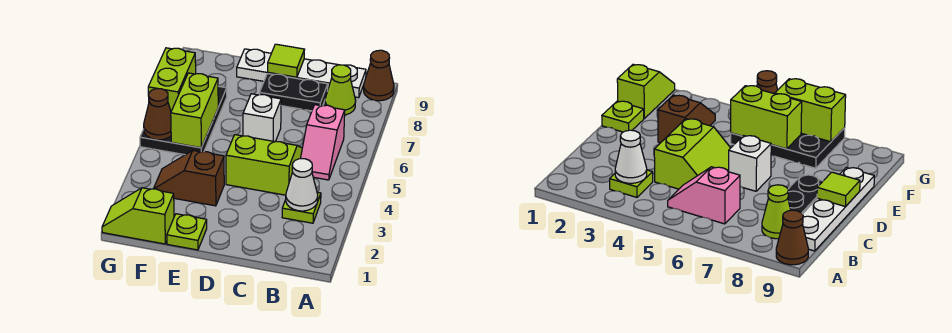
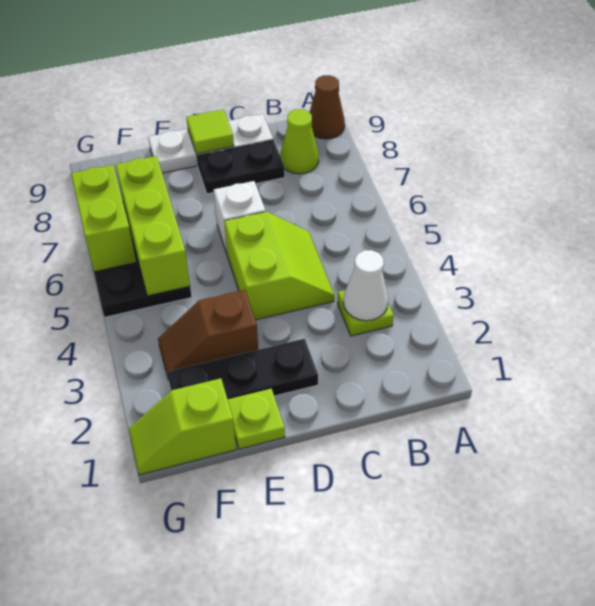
pink slope B5:B6 level 1 top 6 -> none
white plate B9:E9 level 1 -> white plate C9:E9 level 1
lime slope C4:D5 level 1 top 4 -> lime slope C4:D5 level 1 top D
none -> black plate D2:F2 level 1
lime brick F5:F6 level 2 -> lime brick F5:F7 level 2
brown cone G5 level 2 -> none

